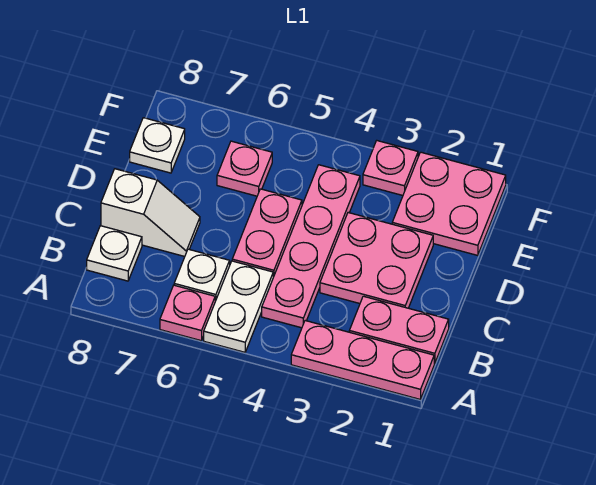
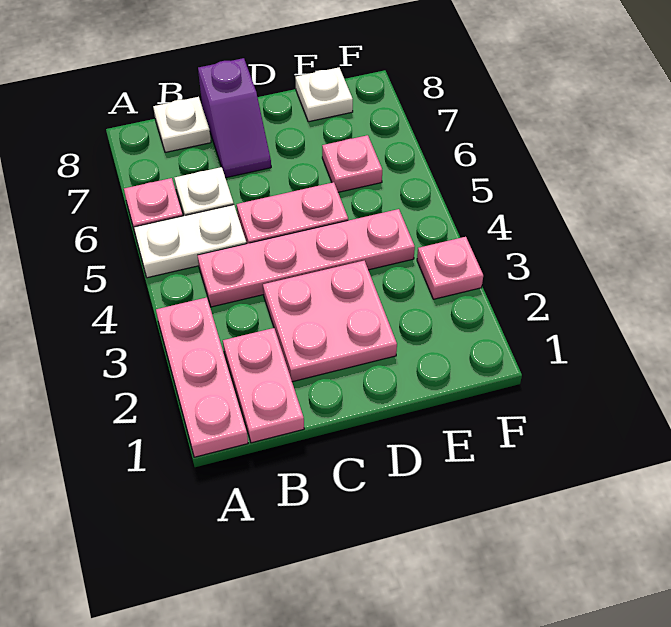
white slope C7:C8 level 1 top 8 -> purple slope C7:C8 level 1 top 8
pink plate E1:F2 level 1 -> none

